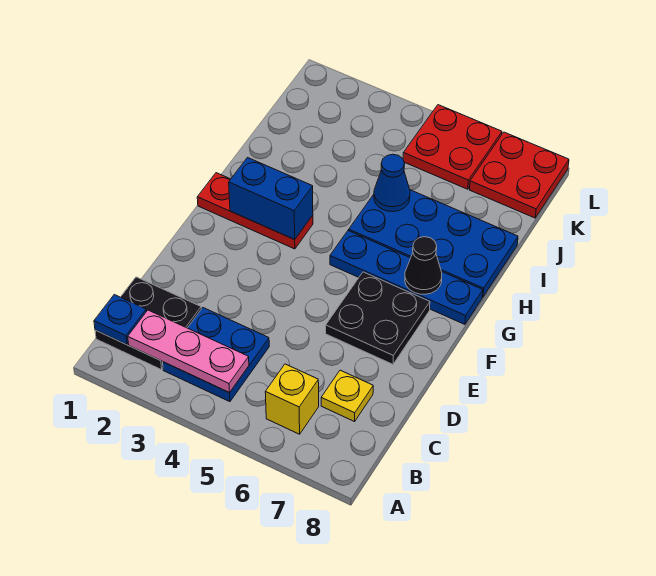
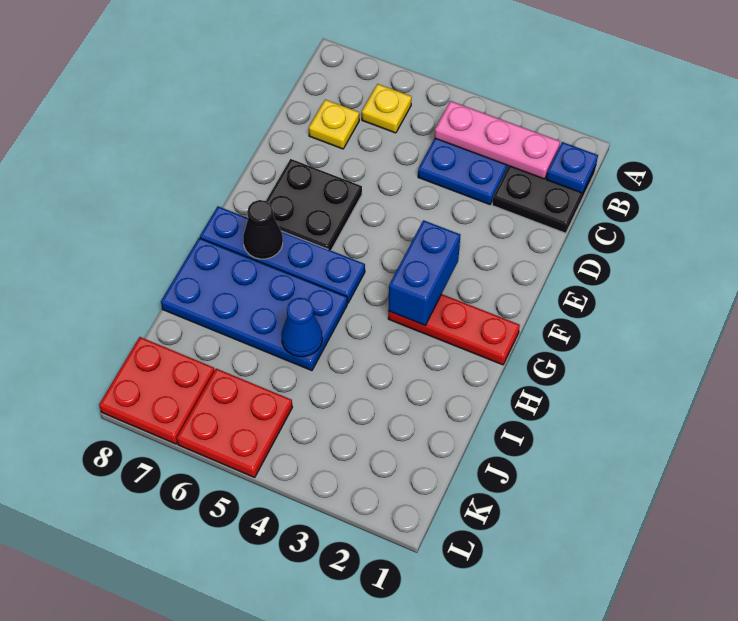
yellow brick B6 level 1 -> yellow plate B6 level 1
blue brick G2:G3 level 2 -> blue brick F3:G3 level 2

